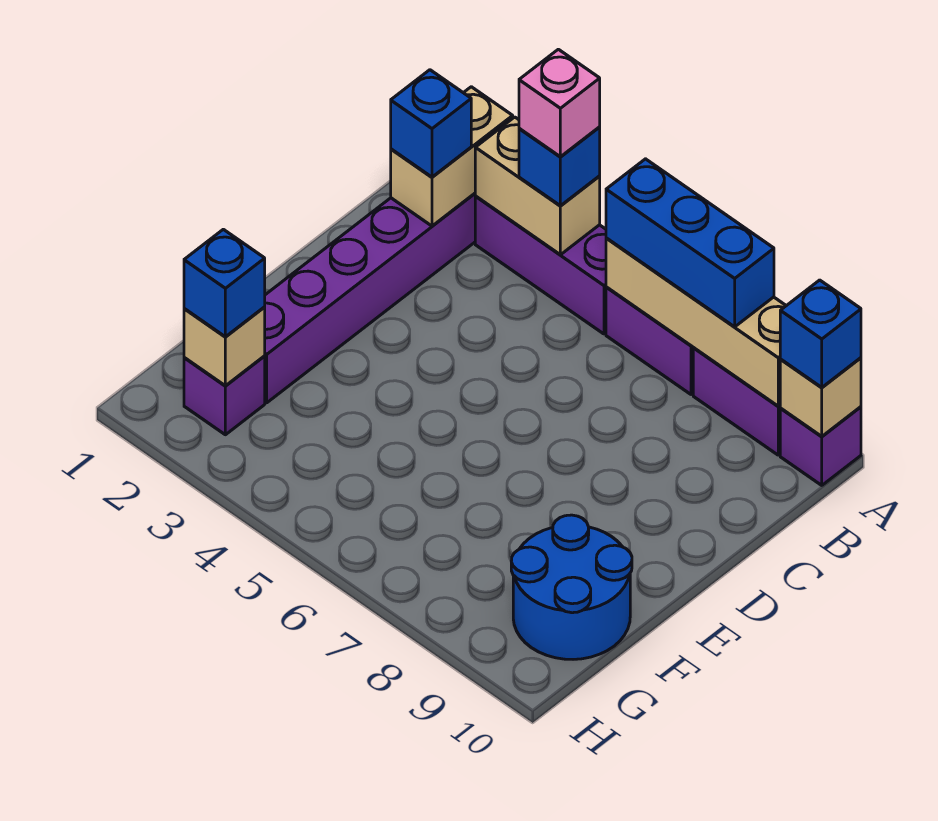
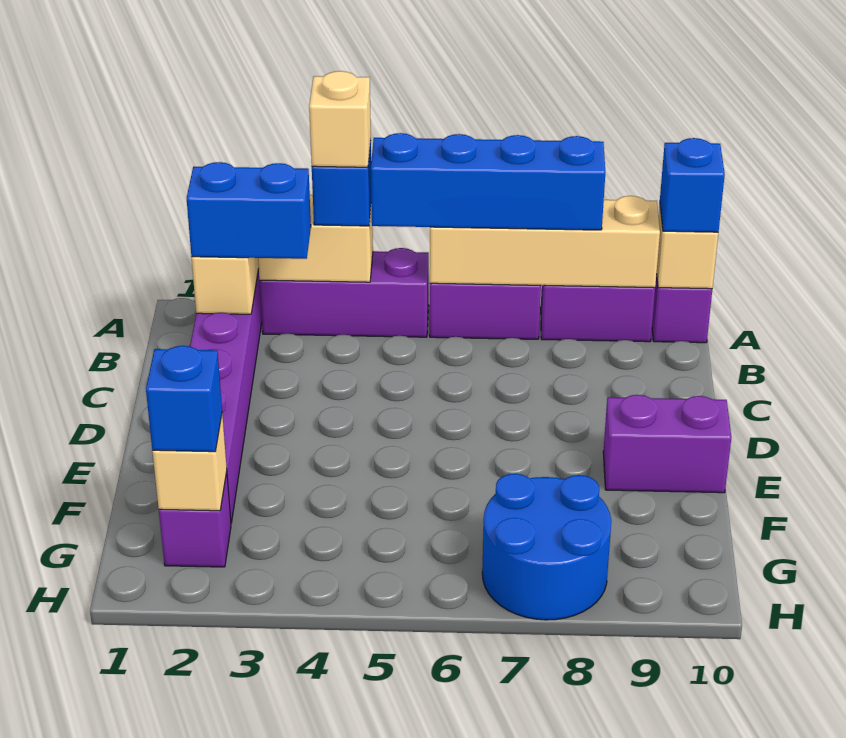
pink brick A4 level 4 -> tan brick A4 level 4
blue brick A6:A8 level 3 -> blue brick A5:A8 level 3
blue brick B2 level 3 -> blue brick B2:B3 level 3
none -> purple brick E9:E10 level 1
blue round brick F9:G10 level 1 -> blue round brick G7:H8 level 1

